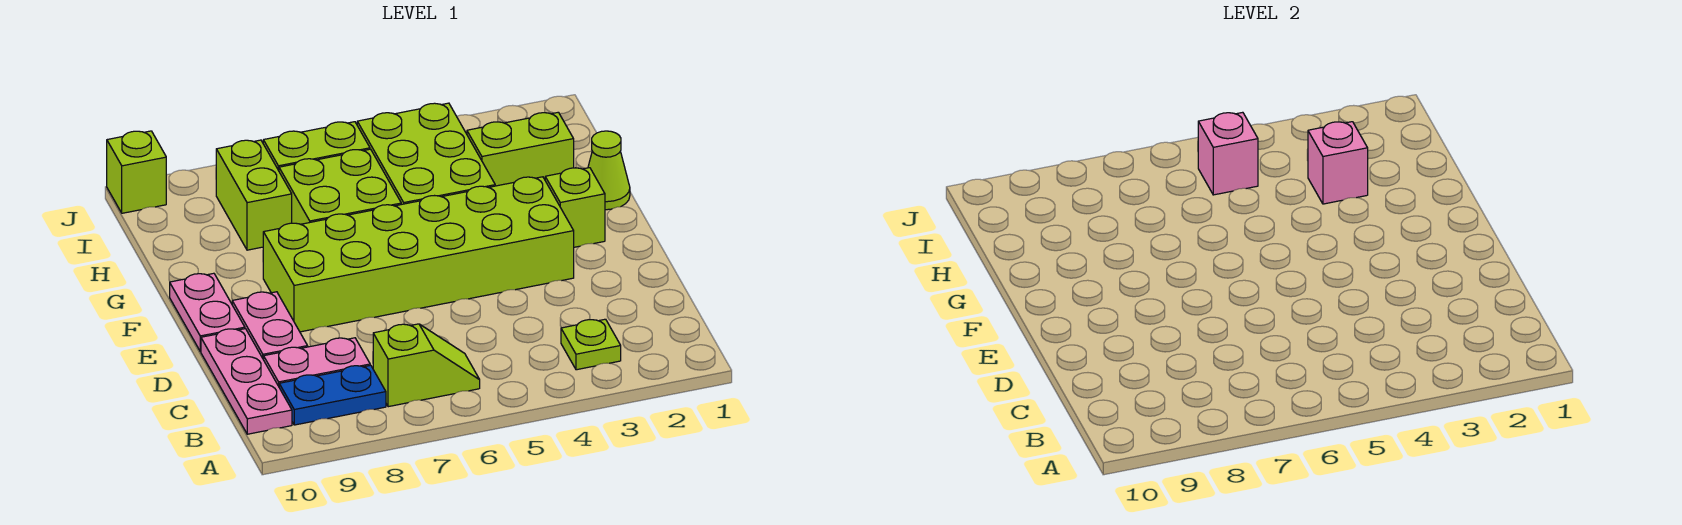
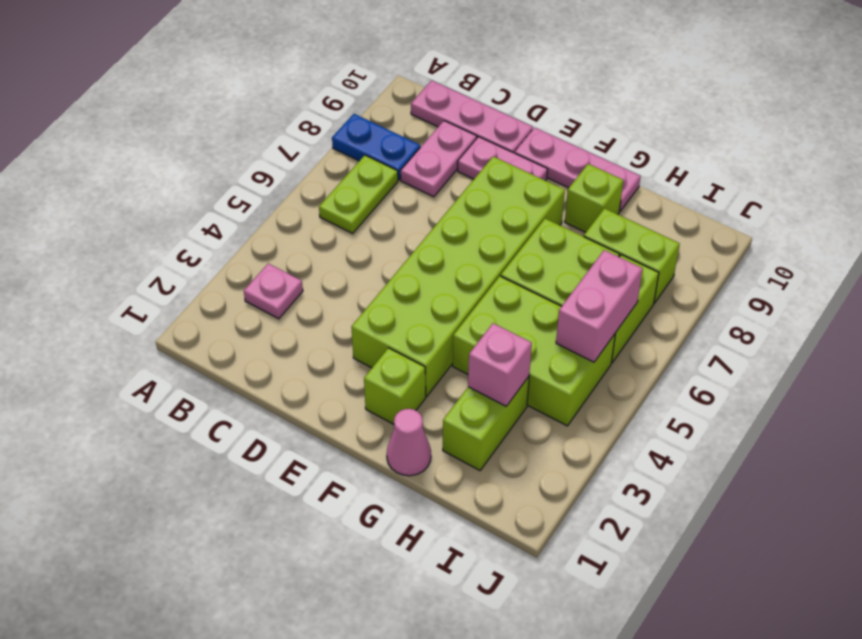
lime plate B3 level 1 -> pink plate B3 level 1
lime slope B6:B7 level 1 top 7 -> lime plate B6:B7 level 1
blue plate B8:B9 level 1 -> blue plate A8:B8 level 1
pink plate E10:F10 level 1 -> pink plate E10:G10 level 1
lime cone G1 level 1 -> pink cone G1 level 1
pink brick I5 level 2 -> pink brick I5:I6 level 2
lime brick J10 level 1 -> lime brick G9 level 1

